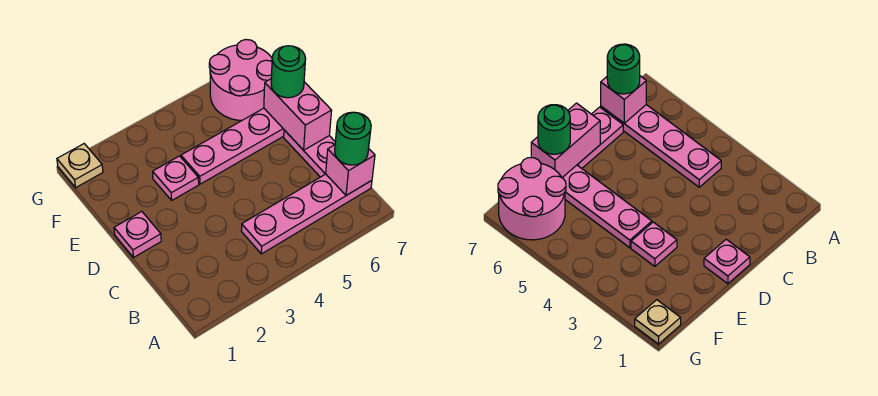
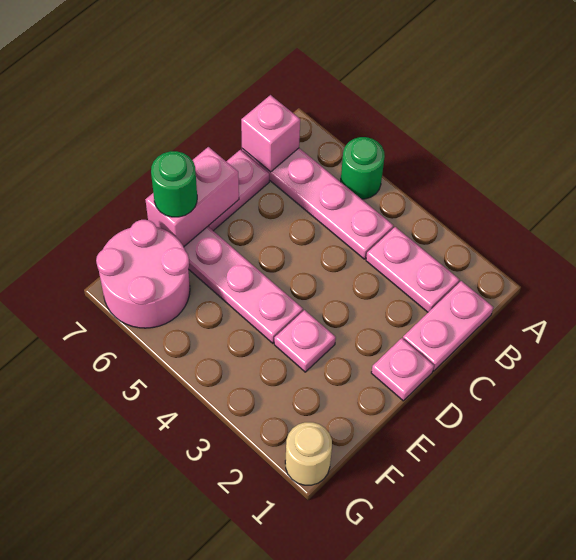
none -> pink plate B1:C1 level 1
none -> pink plate B2:B3 level 1
green round brick B7 level 3 -> green round brick A5 level 1
tan plate G1 level 1 -> tan round brick G1 level 1

